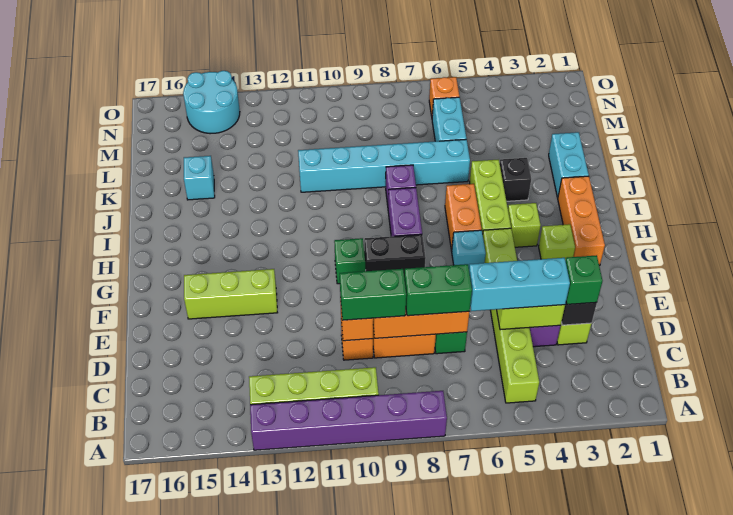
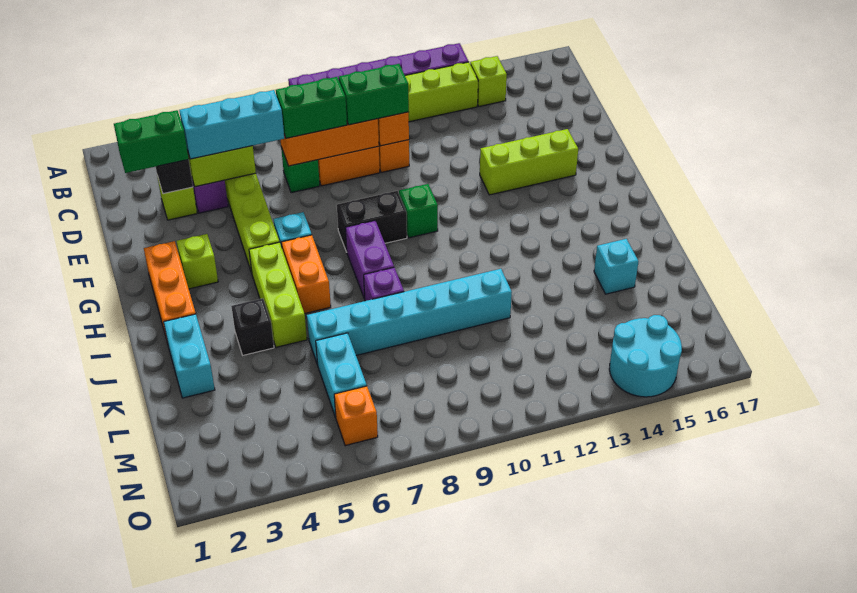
green brick D3 level 3 -> green brick D2:D3 level 3
lime brick H4 level 1 -> lime brick B14 level 1

